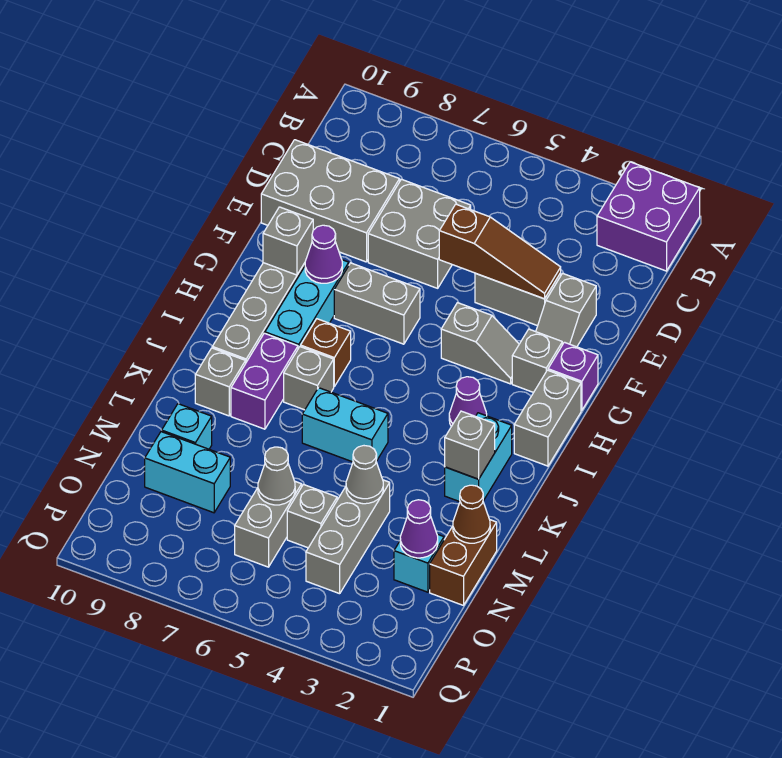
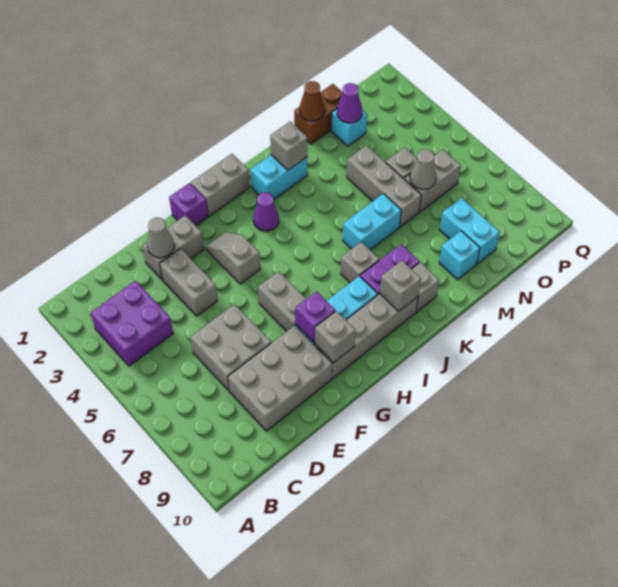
purple brick A1:B2 level 1 -> purple brick B3:C4 level 1
grey brick D8:E10 level 1 -> grey brick D8:F9 level 1
grey slope E2:F2 level 1 top E -> grey brick E2:F2 level 1
brown slope E3:E5 level 2 top 5 -> none
grey brick G2 level 1 -> grey brick J9 level 2
purple cone G8 level 2 -> purple brick G8 level 2
brown brick I7 level 1 -> none
cyan brick K5:K6 level 1 -> cyan brick K6:L6 level 1
grey brick M4:O4 level 1 -> grey brick M4:M6 level 1
grey cone M4 level 2 -> grey cone E2 level 2

